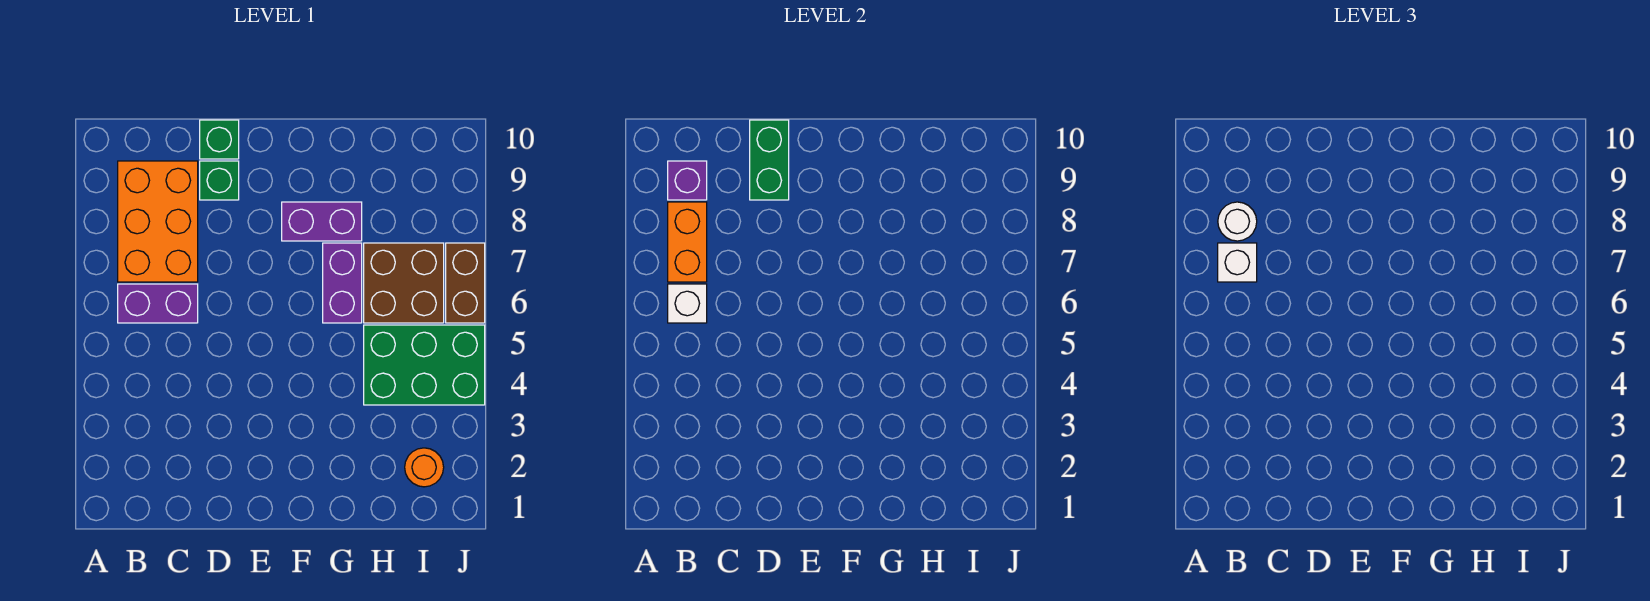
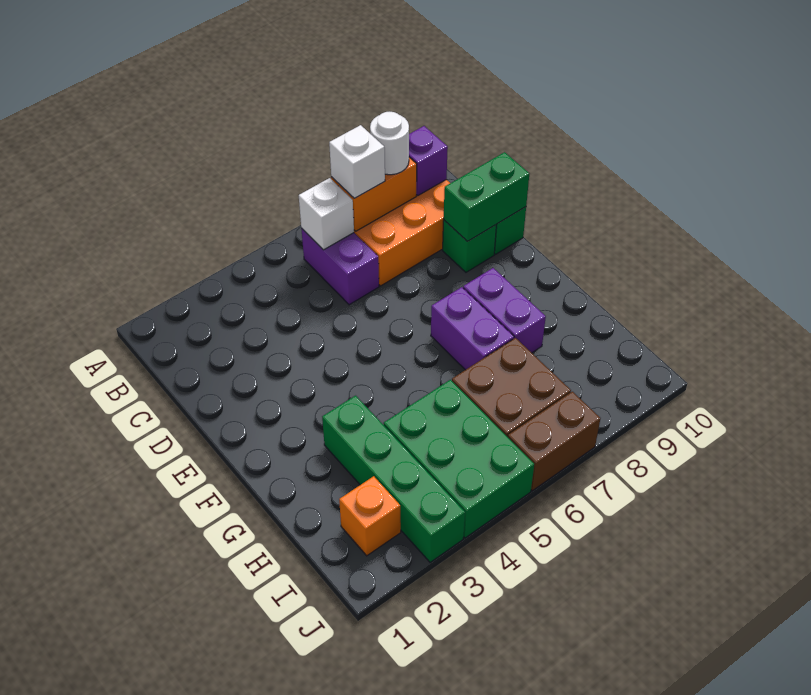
none -> green brick G3:J3 level 1
purple brick G6:G7 level 1 -> purple brick F7:G7 level 1
orange round brick I2 level 1 -> orange brick I2 level 1

